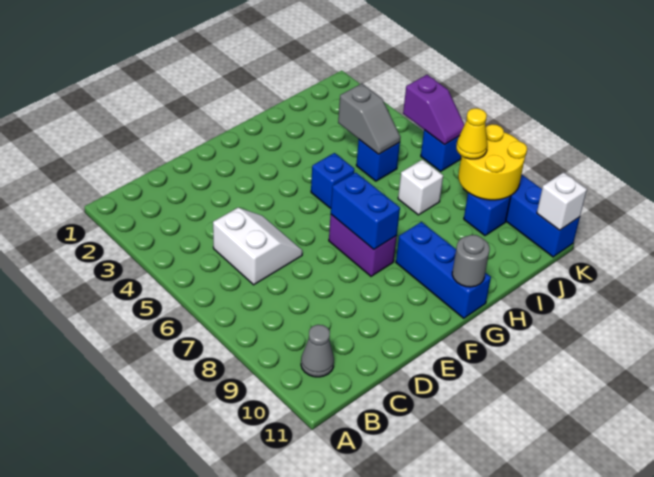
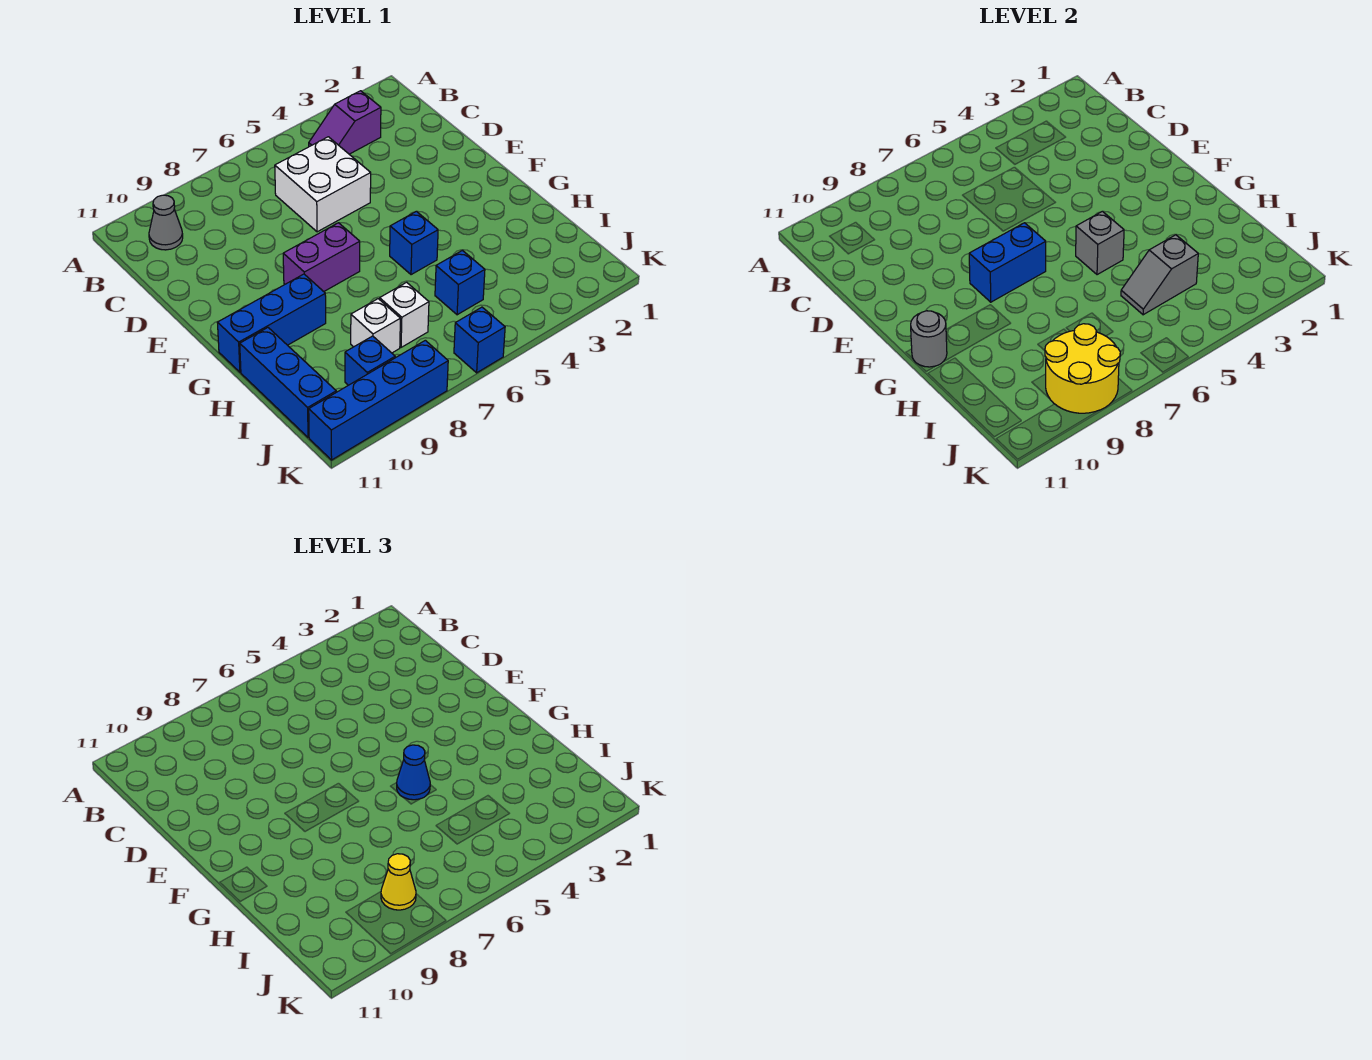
white slope C5:D6 level 1 top C -> white brick C5:D6 level 1
none -> grey brick G5 level 2
none -> blue cone G5 level 3
none -> blue brick H11:J11 level 1
purple slope K5:K6 level 2 top 5 -> purple slope B3:B4 level 1 top 3
white brick K11 level 2 -> white brick I8 level 1

